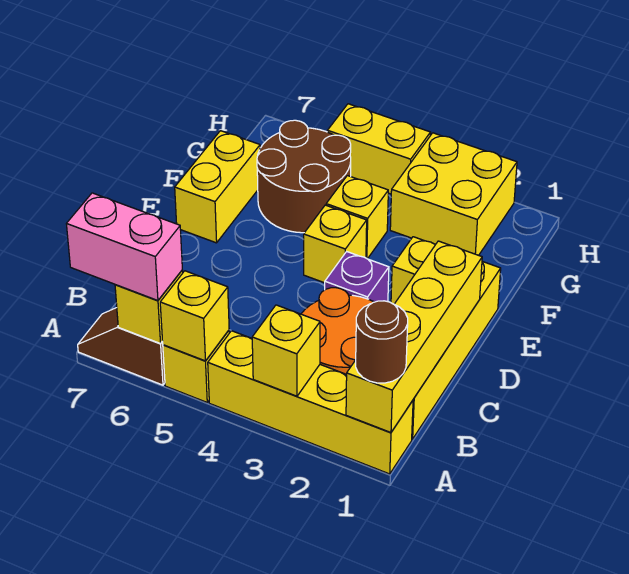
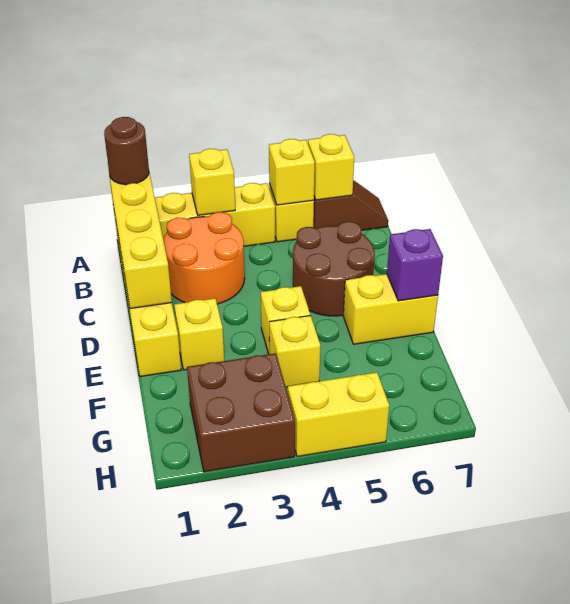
pink brick A6:A7 level 3 -> none
purple brick D3 level 1 -> purple brick E7 level 2
yellow brick E7:F7 level 1 -> yellow brick E6:E7 level 1
brown round brick F5:G6 level 1 -> brown round brick C5:D6 level 1
yellow brick G2:H3 level 1 -> brown brick G2:H3 level 1

